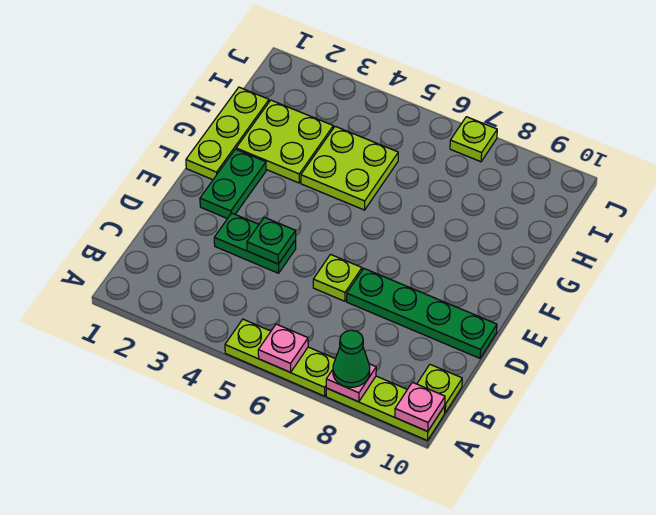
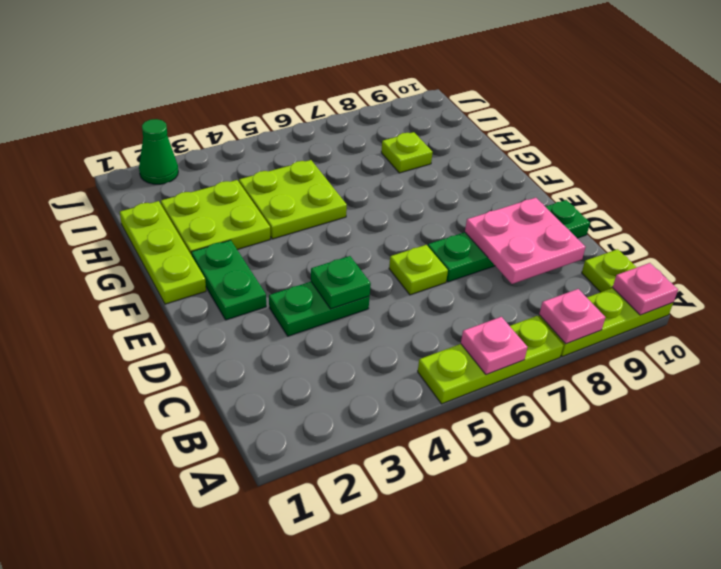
green cone A8 level 3 -> green cone J2 level 1
none -> pink plate C8:D9 level 2
lime plate J7 level 1 -> lime plate H8 level 1

